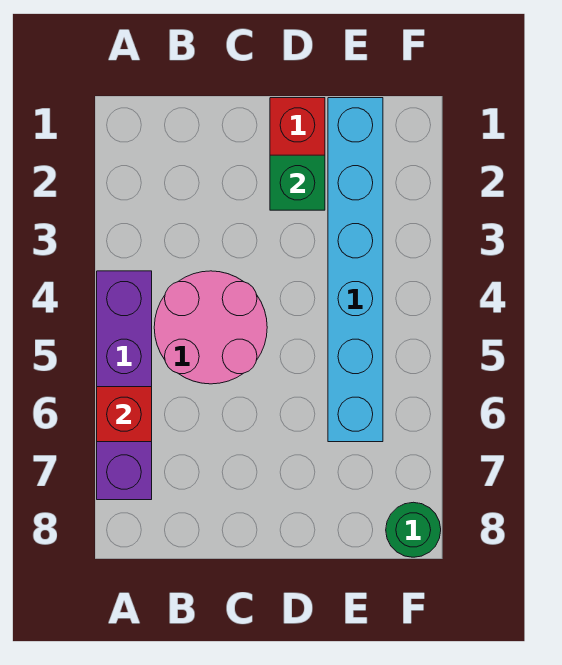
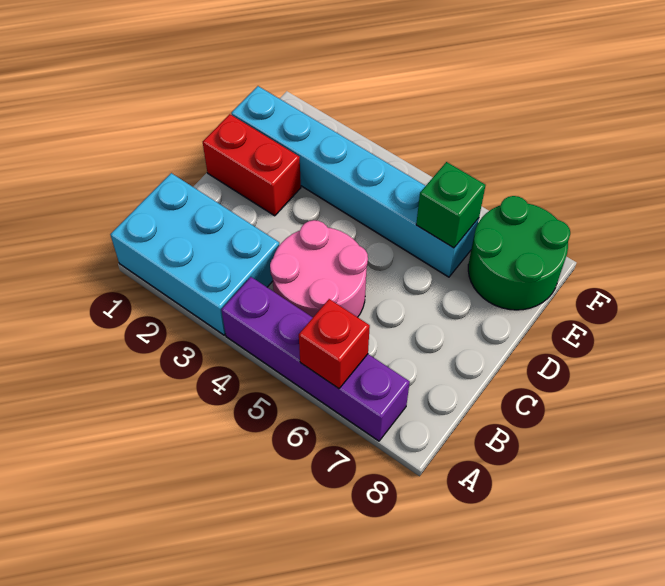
none -> cyan brick A1:B3 level 1
green brick D2 level 2 -> green brick E6 level 2
green round brick F8 level 1 -> green round brick E7:F8 level 1

